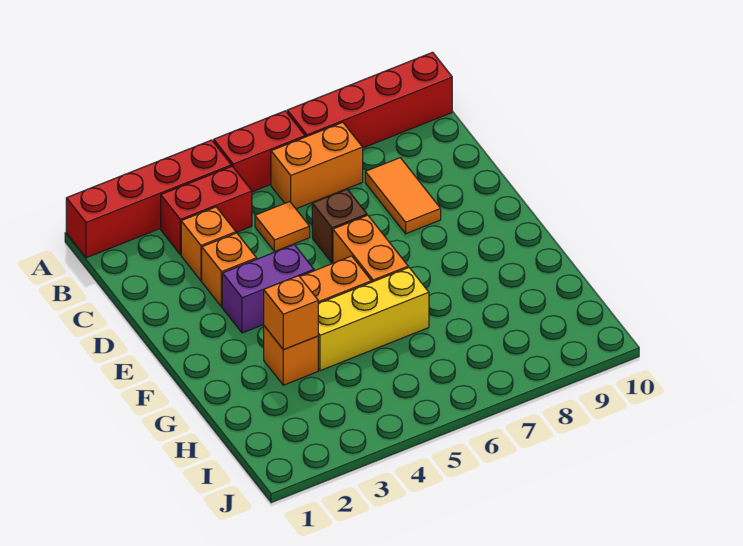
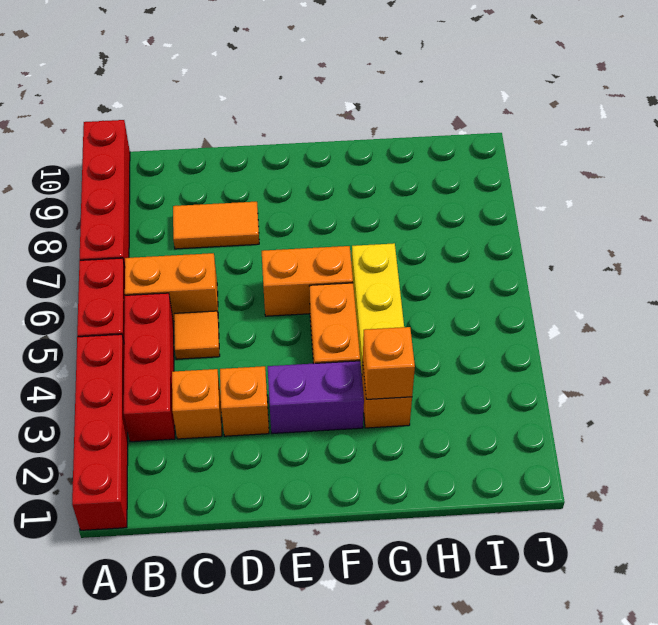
red brick B3:B4 level 1 -> red brick B3:B5 level 1
orange brick B6:B7 level 1 -> orange brick B6:C6 level 1
brown brick D6 level 1 -> none
purple brick E3:E4 level 1 -> purple brick E3:F3 level 1

